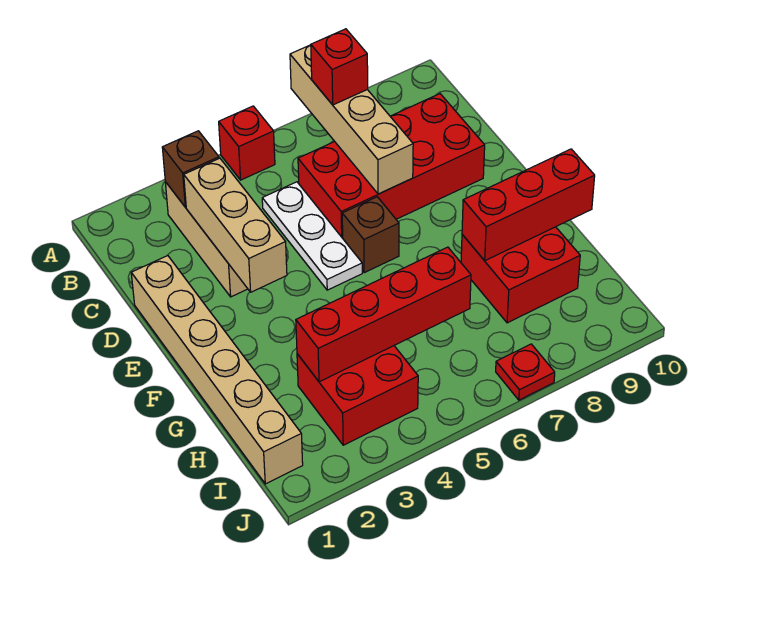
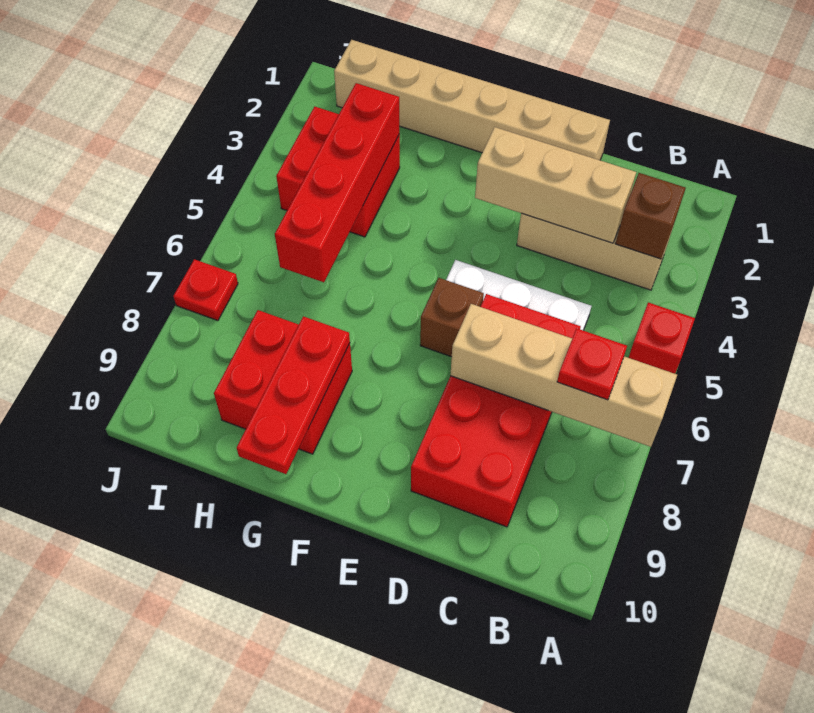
red brick B7 level 3 -> red plate B7 level 3
red brick G8:G10 level 2 -> red plate G8:G10 level 2

